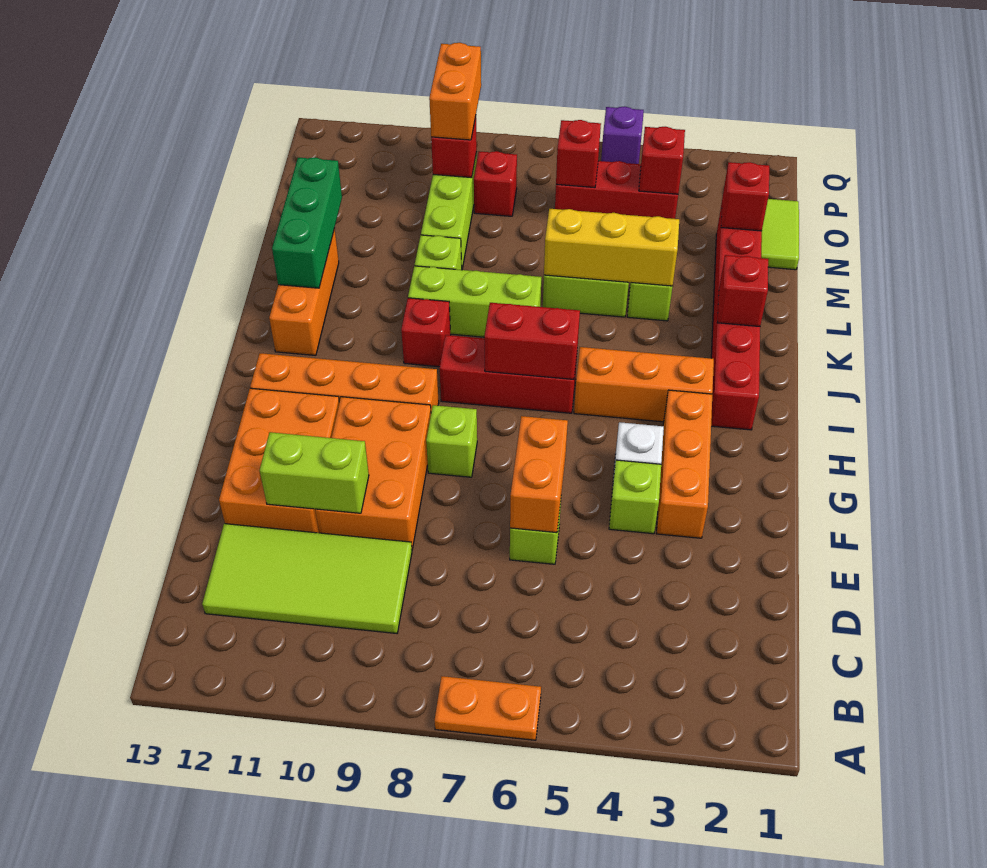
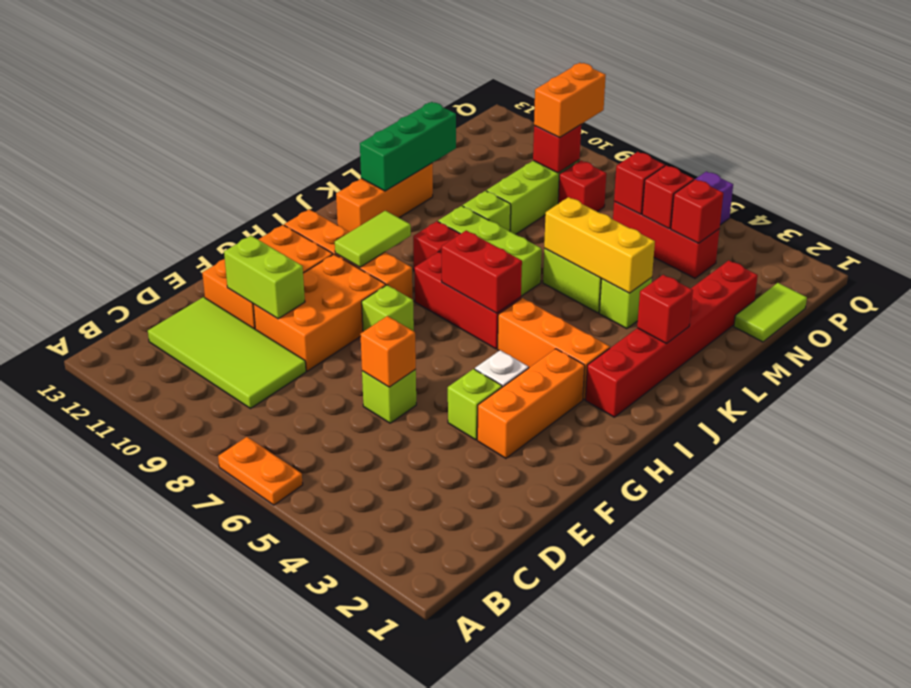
orange brick E6:F6 level 2 -> orange brick E6 level 2
none -> lime tile H10:I10 level 2
red brick N2 level 2 -> red brick O5 level 2

